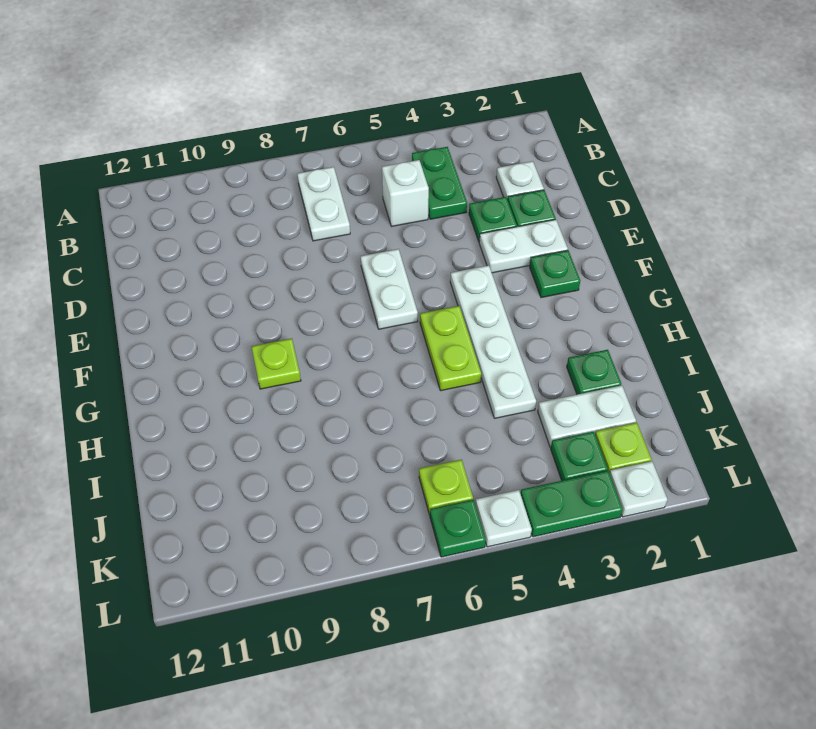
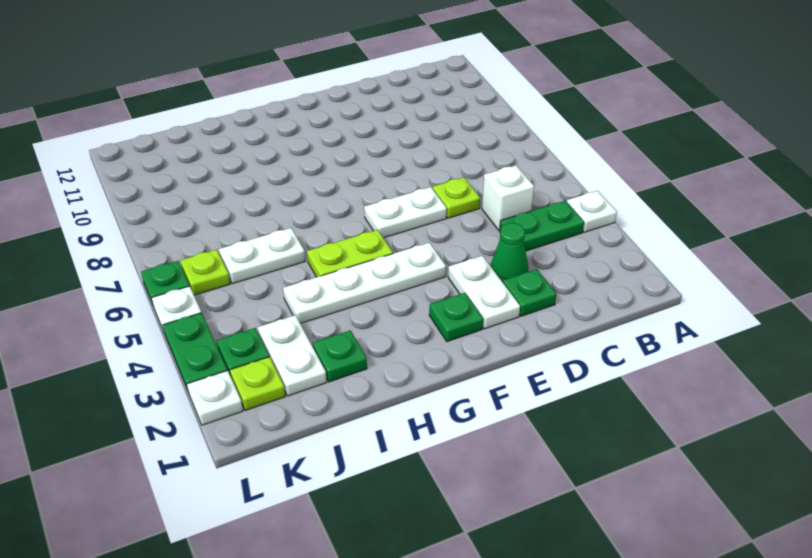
white plate B7:C7 level 1 -> white plate I6:J6 level 1
white plate C2 level 1 -> white plate A4 level 1
green plate D3 level 1 -> green cone D3 level 1
lime plate G9 level 1 -> lime plate D6 level 1

